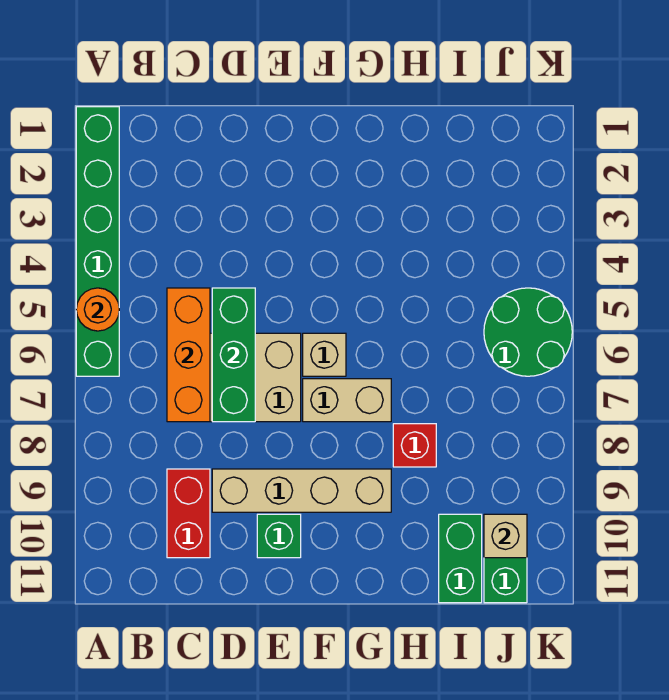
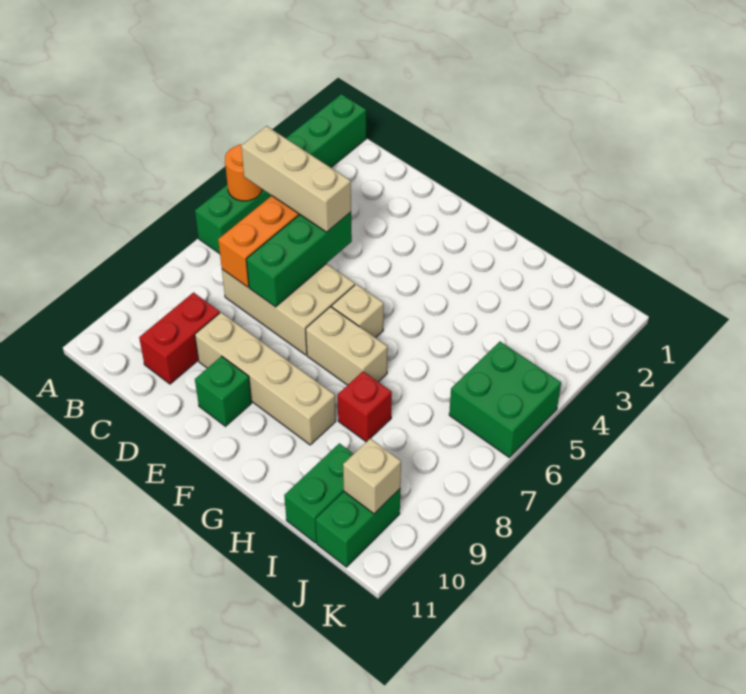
none -> tan brick B5:D5 level 3
green round brick J5:K6 level 1 -> green brick J5:K6 level 1

